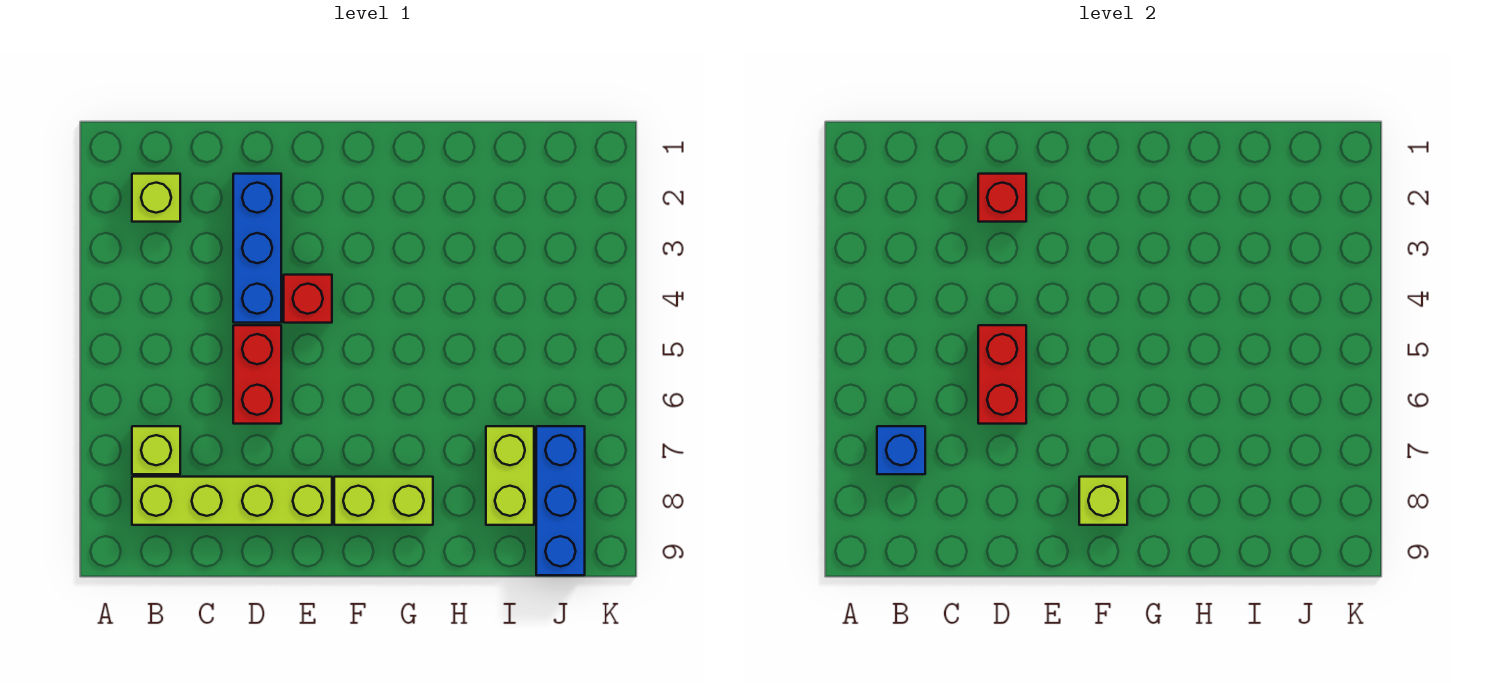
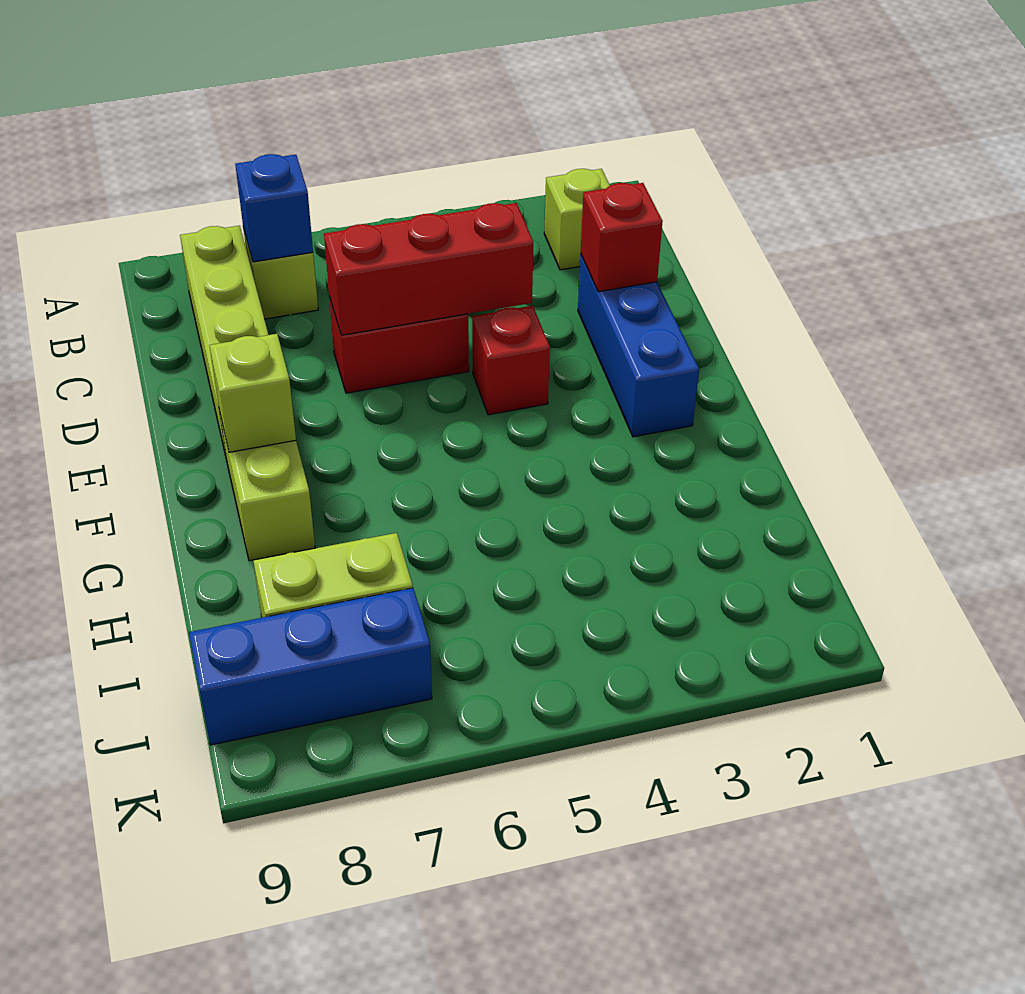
blue brick D2:D4 level 1 -> blue brick D2:F2 level 1
red brick D5:D6 level 2 -> red brick D4:D6 level 2

